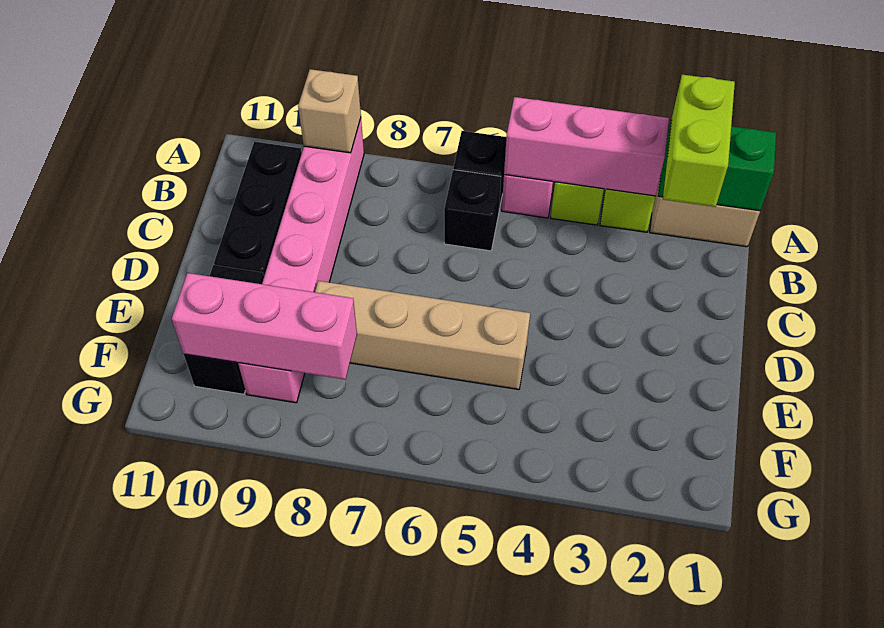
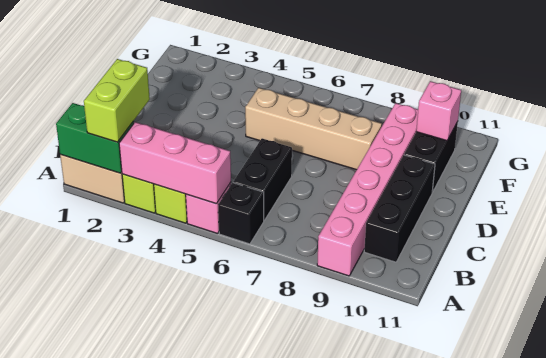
tan brick A9 level 2 -> none
black brick B6 level 1 -> black brick B6:C6 level 1
pink brick F8:F10 level 2 -> pink brick F10 level 2

